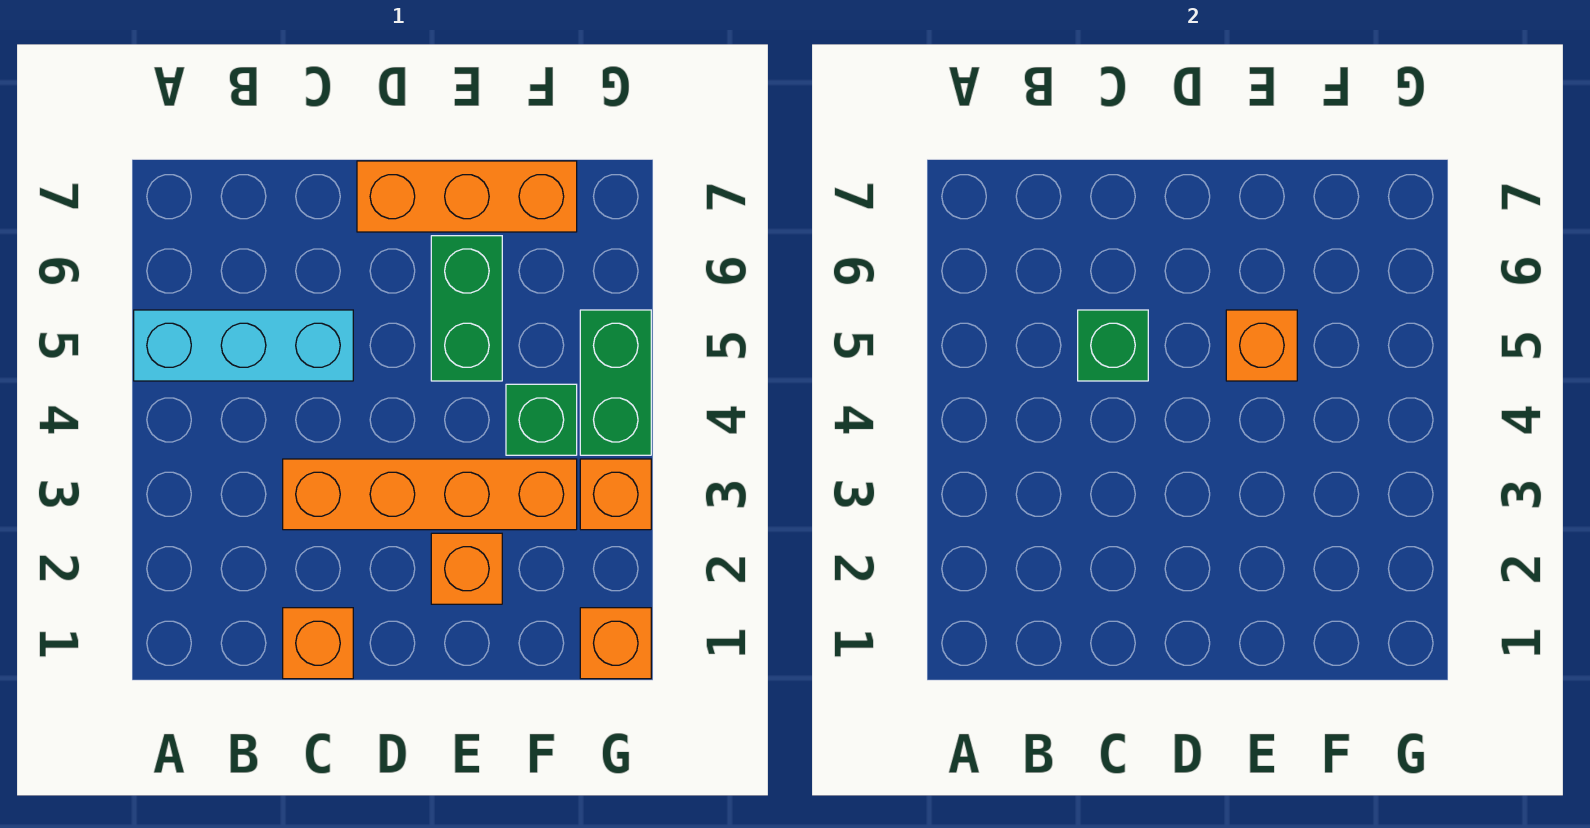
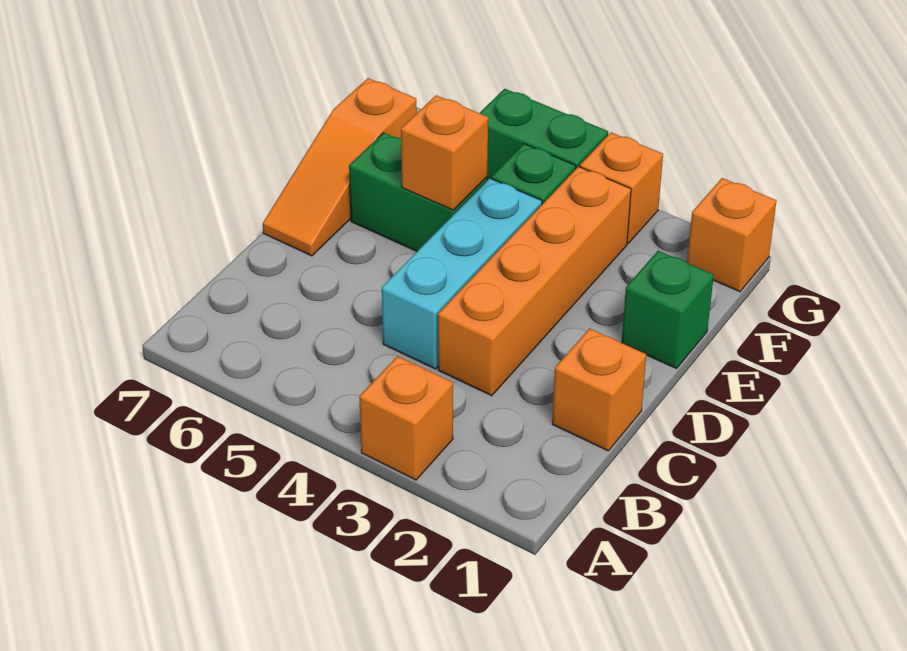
cyan brick A5:C5 level 1 -> cyan brick C4:E4 level 1
green brick C5 level 2 -> green brick E1 level 1
orange brick D7:F7 level 1 -> orange slope D7:F7 level 1 top F
orange brick E2 level 1 -> orange brick A3 level 1

